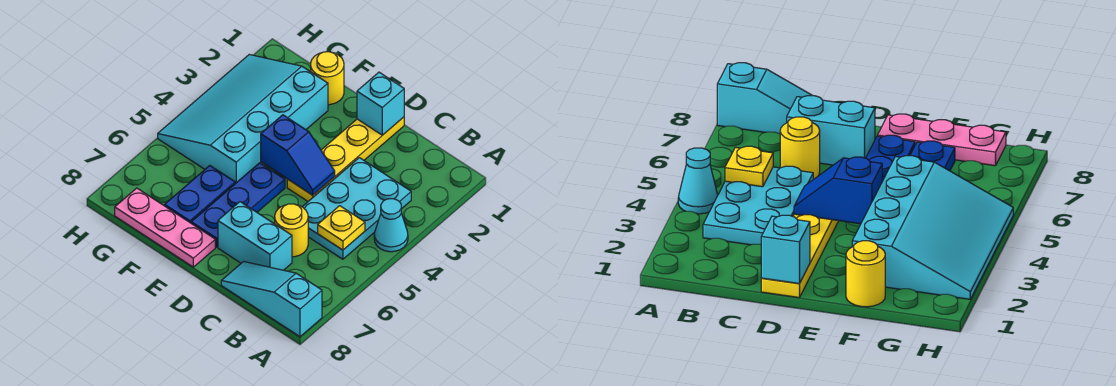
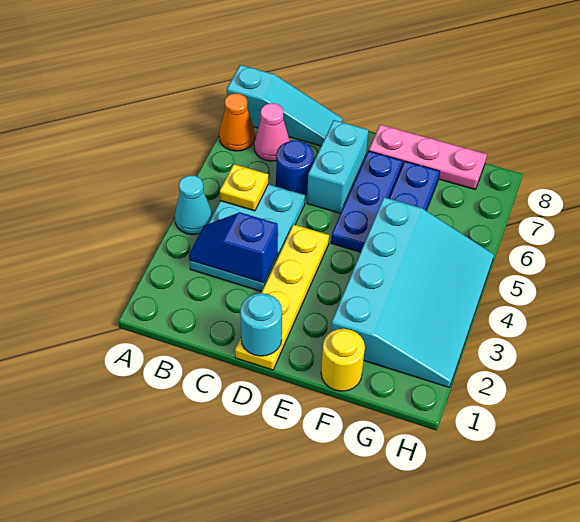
none -> orange cone A7 level 1
none -> pink cone B7 level 1
yellow round brick C6 level 1 -> blue round brick C6 level 1
cyan brick C7:D7 level 1 -> cyan brick D6:D7 level 1
cyan brick D1 level 2 -> cyan round brick D1 level 2
blue slope D4:E4 level 2 top E -> blue slope B3:C3 level 2 top C

